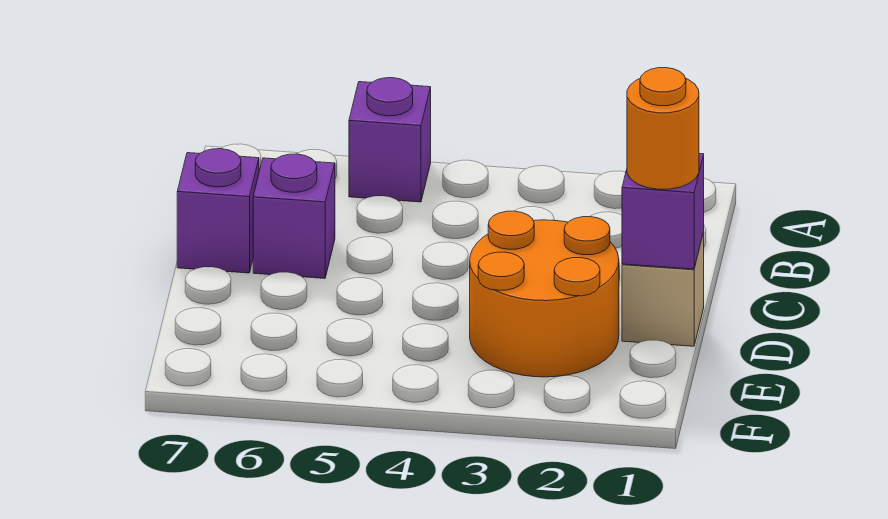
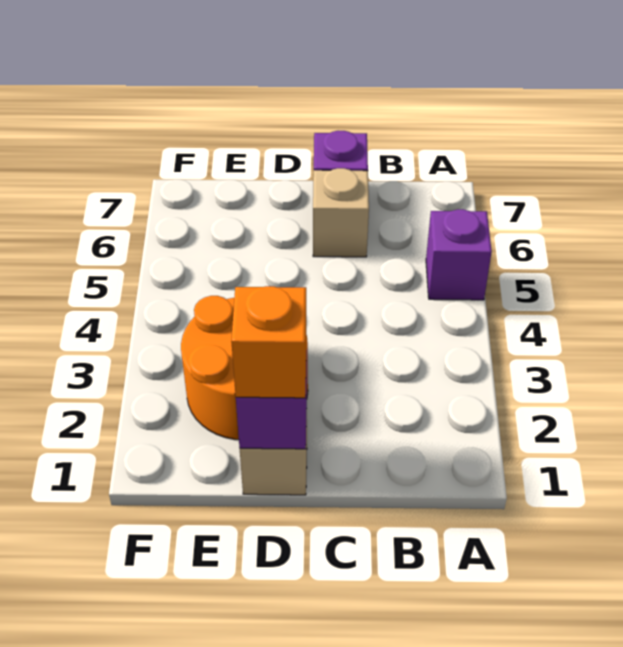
purple brick C6 level 1 -> tan brick C6 level 1
orange round brick D1 level 3 -> orange brick D1 level 3

